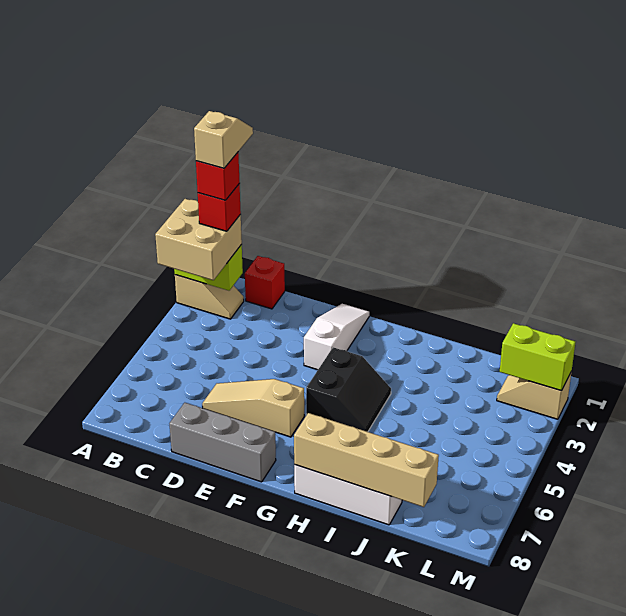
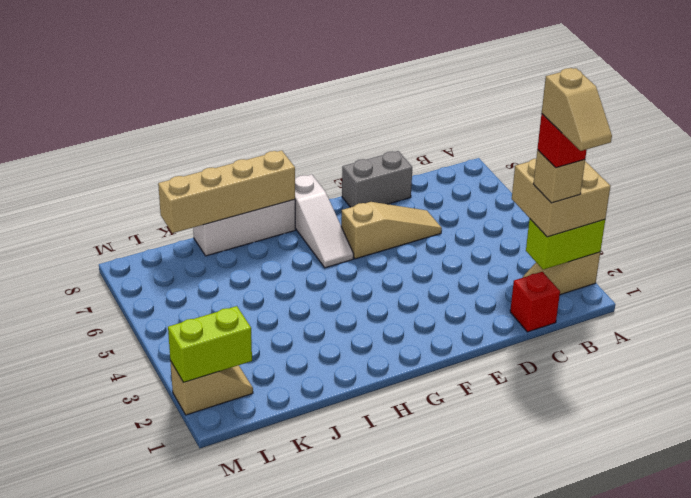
red brick B2 level 4 -> tan brick B2 level 4
grey brick D8:F8 level 1 -> grey brick D8:E8 level 1
white slope F1:F3 level 1 top 3 -> white slope G6:G8 level 1 top 8
black slope G4:H5 level 1 top G -> none

